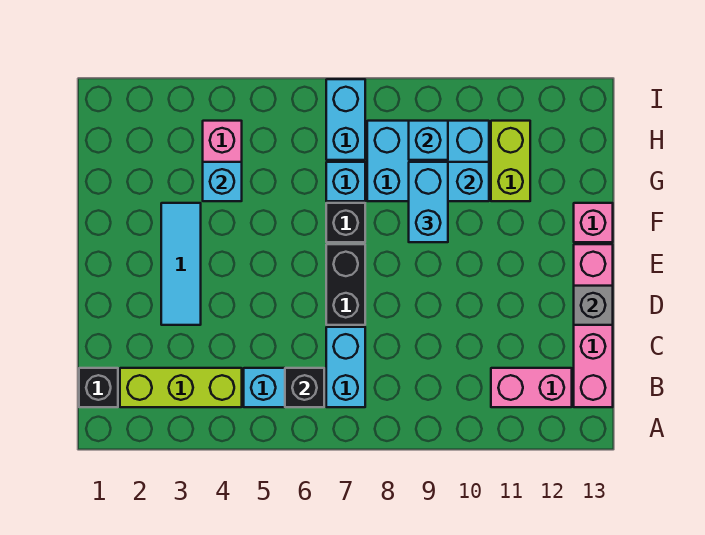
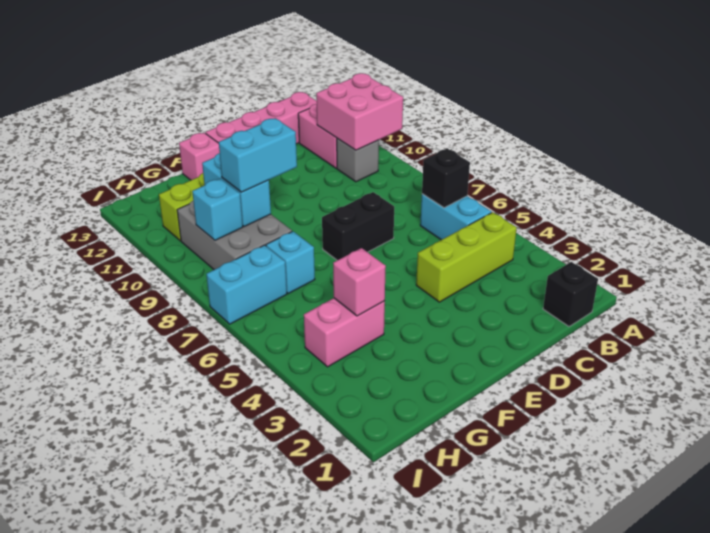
none -> pink brick A10:B11 level 2
lime brick B2:B4 level 1 -> lime brick B4:D4 level 1
cyan brick B7:C7 level 1 -> none
cyan tile D3:F3 level 1 -> none
grey brick D13 level 2 -> grey brick B10 level 1
black brick F7 level 1 -> none
cyan brick G4 level 2 -> pink brick G4 level 2
cyan brick G8:H10 level 1 -> grey brick G8:H10 level 1

